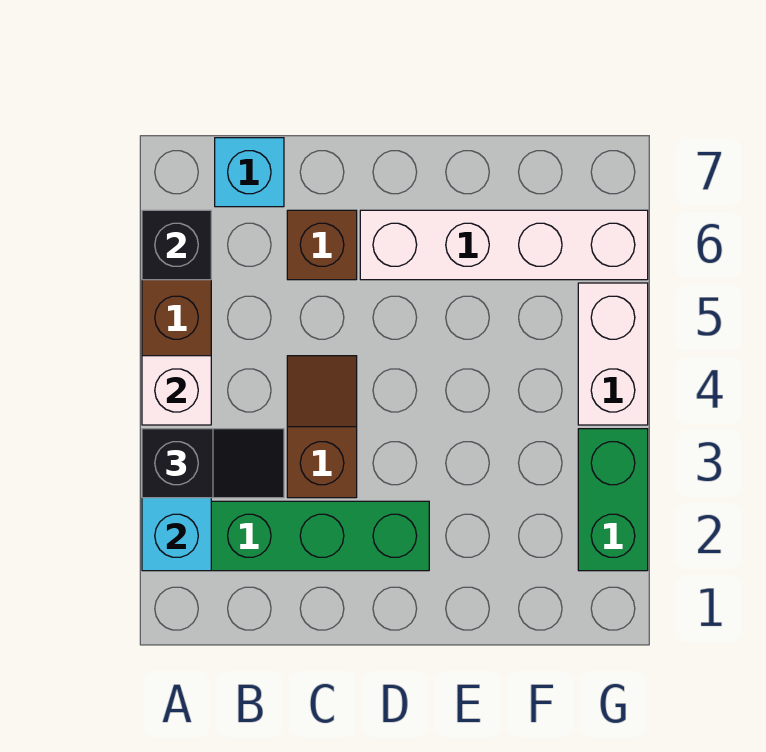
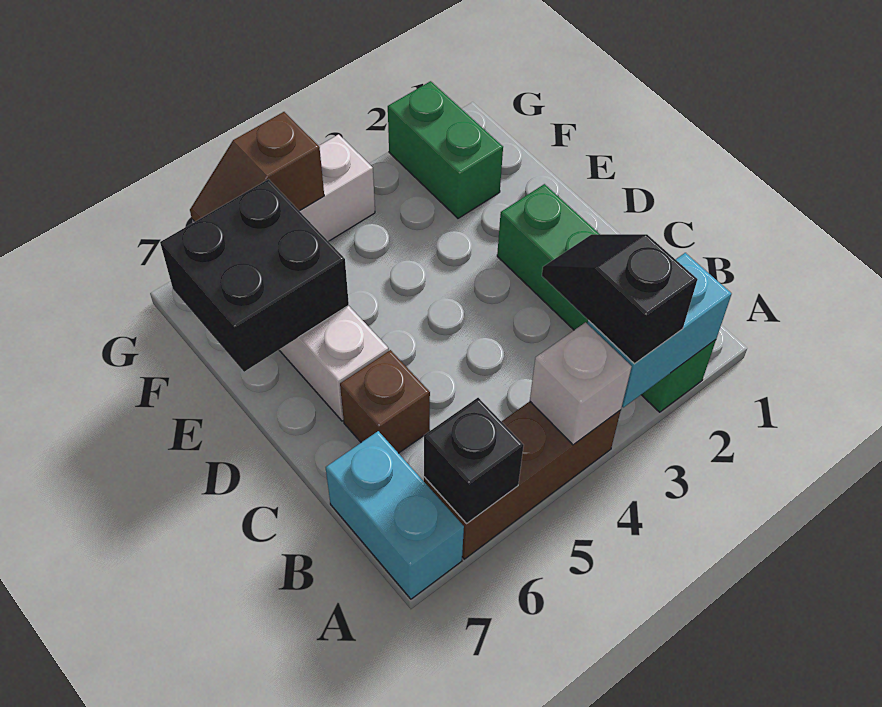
cyan brick B7 level 1 -> cyan brick A7:B7 level 1
brown slope C3:C4 level 1 top 3 -> brown slope G5:G6 level 2 top 5
none -> black brick E6:F7 level 2
green brick G2:G3 level 1 -> green brick F2:G2 level 1

